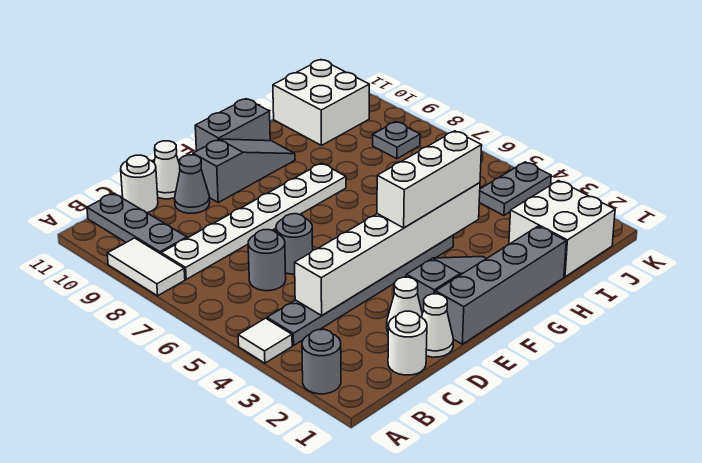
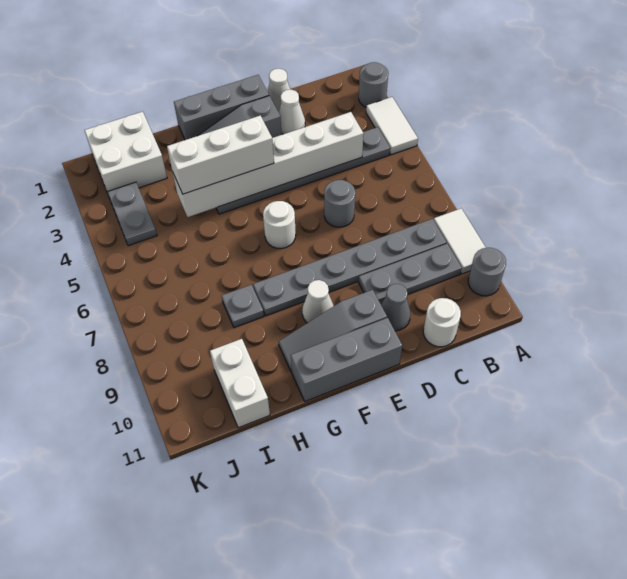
white tile A4 level 1 -> white tile A3:A4 level 1
white plate B8:G8 level 1 -> grey plate B8:G8 level 1
grey plate B9:B11 level 1 -> grey plate B9:D9 level 1
white round brick C1 level 1 -> white round brick F6 level 1
grey round brick C6 level 1 -> grey round brick A10 level 1
white cone D11 level 1 -> white cone F9 level 1
grey brick E1:H1 level 1 -> grey brick E1:G1 level 1
grey brick F11:G11 level 1 -> grey brick E11:G11 level 1
white brick I10:J11 level 1 -> white brick I10:I11 level 1
grey plate J4:K4 level 1 -> grey plate J3:J4 level 1
grey plate J8 level 1 -> grey plate H8 level 1

